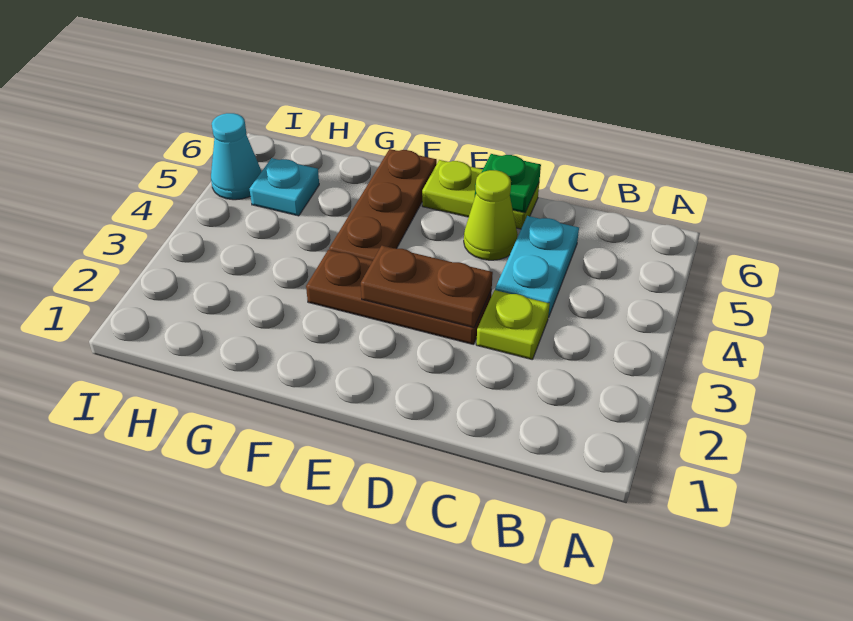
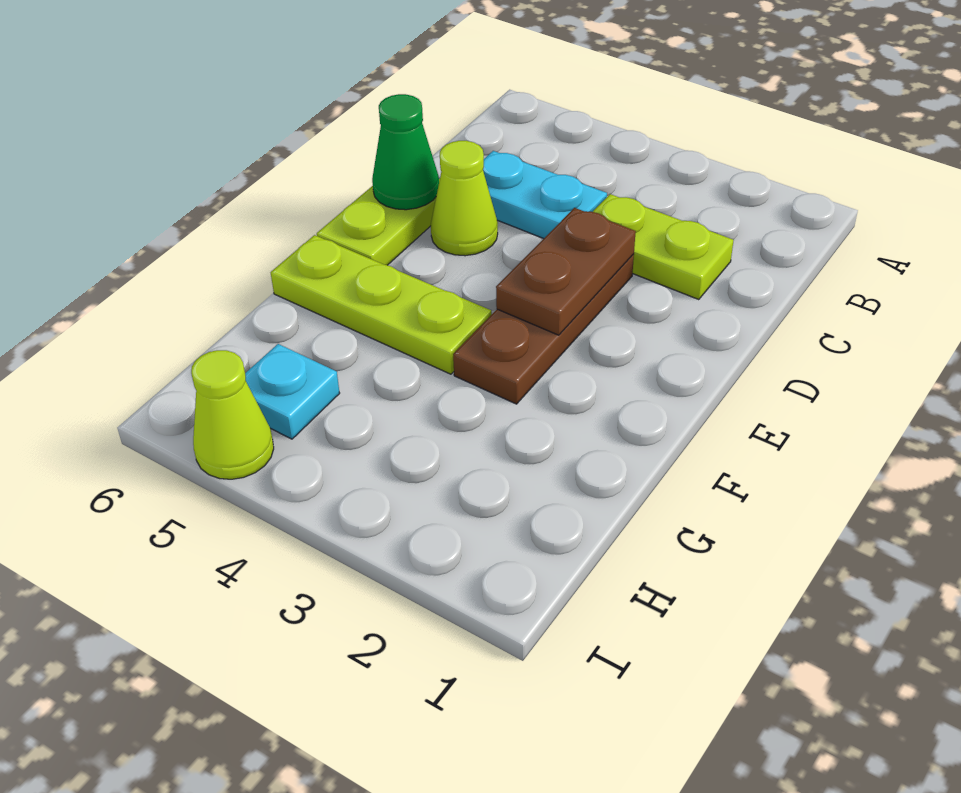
lime plate C3 level 1 -> lime plate C2:C3 level 1
green plate D6 level 2 -> green cone D6 level 2
brown plate F4:F6 level 1 -> lime plate F4:F6 level 1
cyan cone I5 level 1 -> lime cone I5 level 1

